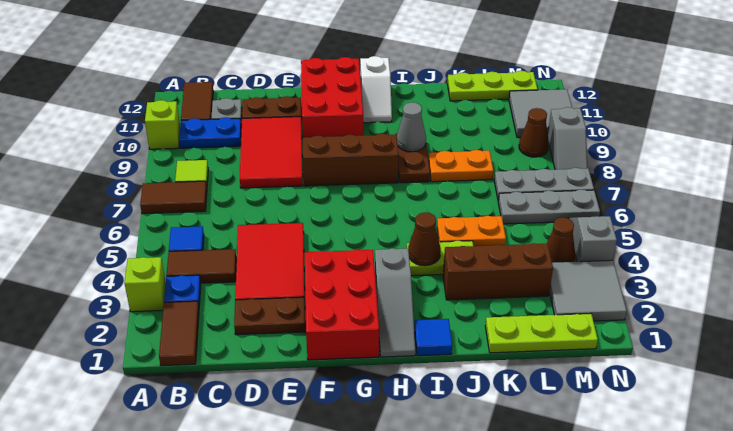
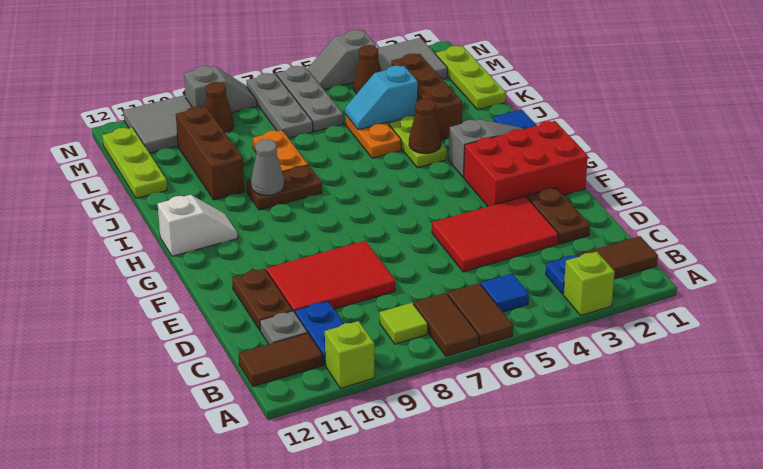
brown tile B4:C4 level 1 -> brown tile A6:B6 level 1
brown brick F8:H8 level 1 -> brown brick J10:L10 level 1
red brick F10:G12 level 1 -> none
none -> cyan slope K4:K5 level 2 top 4

